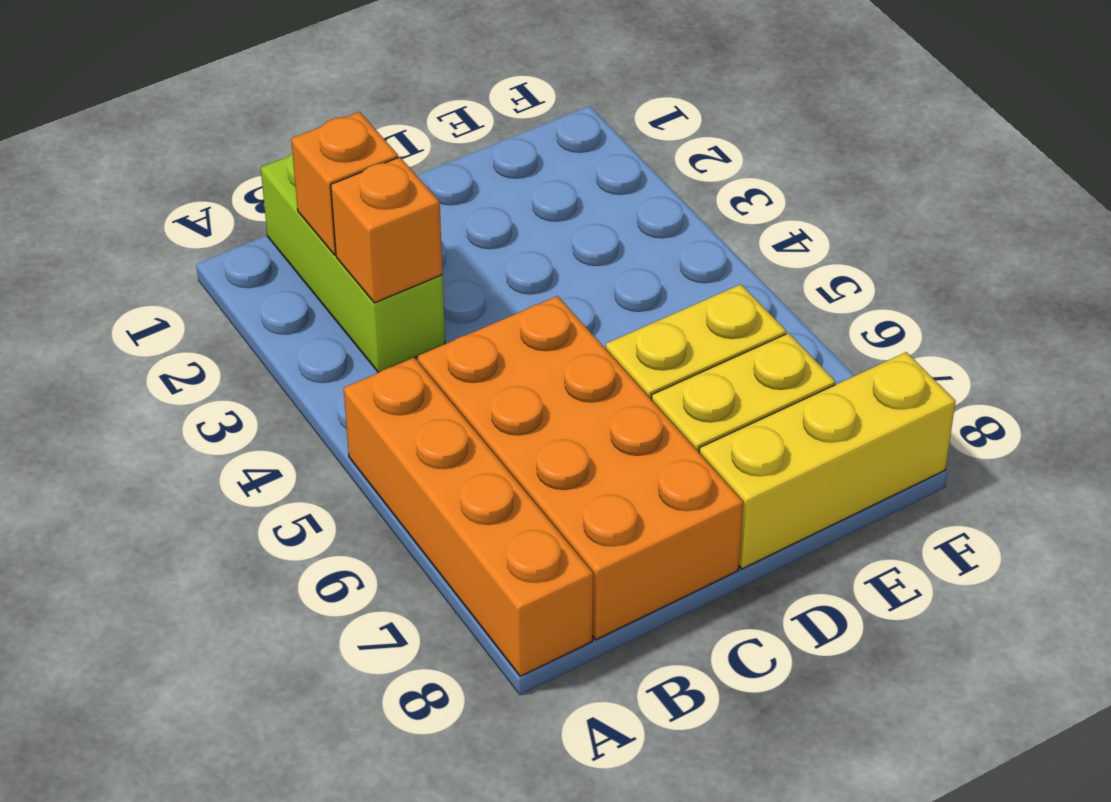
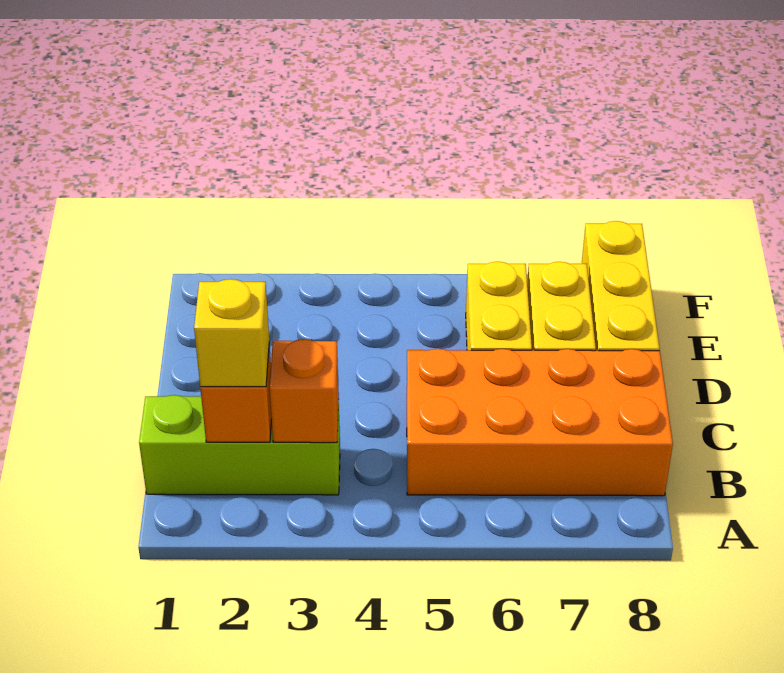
orange brick A5:A8 level 1 -> none
none -> yellow brick B2 level 3

